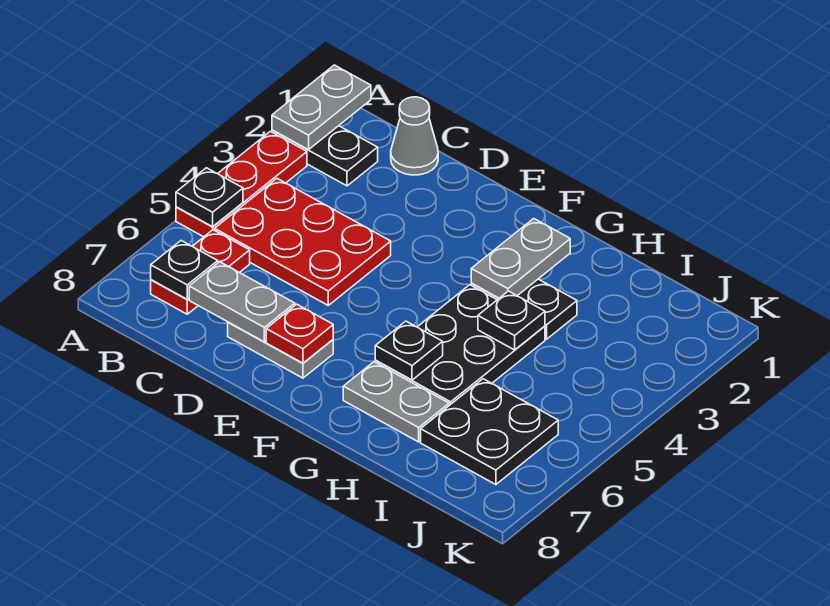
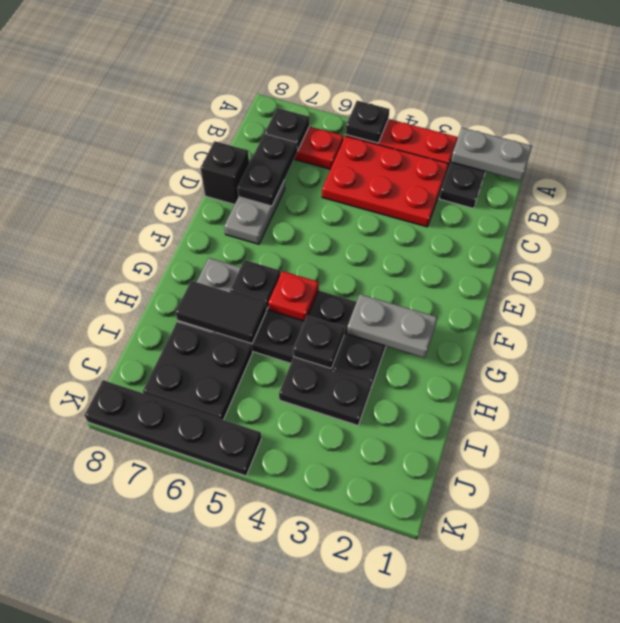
red plate B4:D5 level 1 -> red plate B3:C5 level 1
grey cone C1 level 1 -> none
grey plate C7:D7 level 2 -> black plate C7:D7 level 2
none -> black brick D8 level 1
red plate E7 level 2 -> red plate G5 level 2
none -> black tile H6:H7 level 2
none -> black plate I3:I4 level 1
none -> black plate K5:K8 level 1

